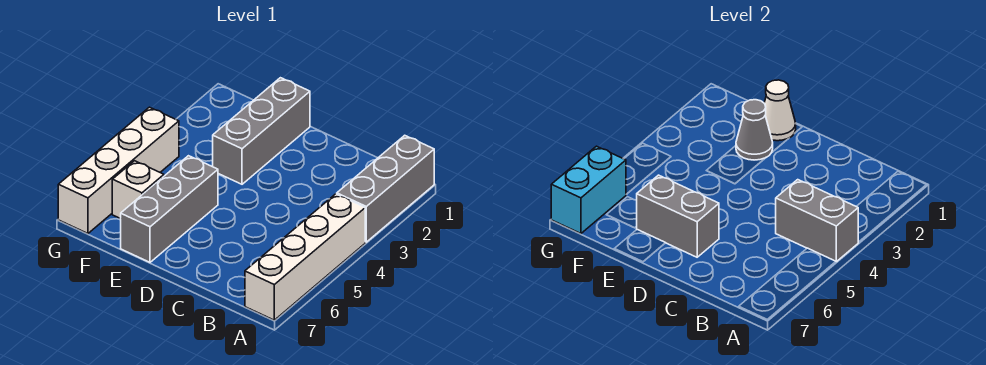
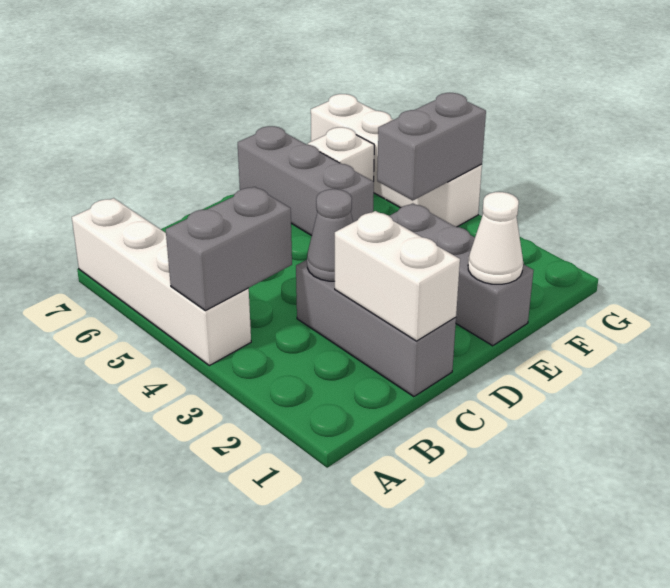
grey brick A1:A3 level 1 -> grey brick C1:C3 level 1
none -> white brick C1:C2 level 2
grey brick D6:E6 level 2 -> grey brick F4:G4 level 2
grey cone E2 level 2 -> grey cone C3 level 2
cyan brick G6:G7 level 2 -> none

